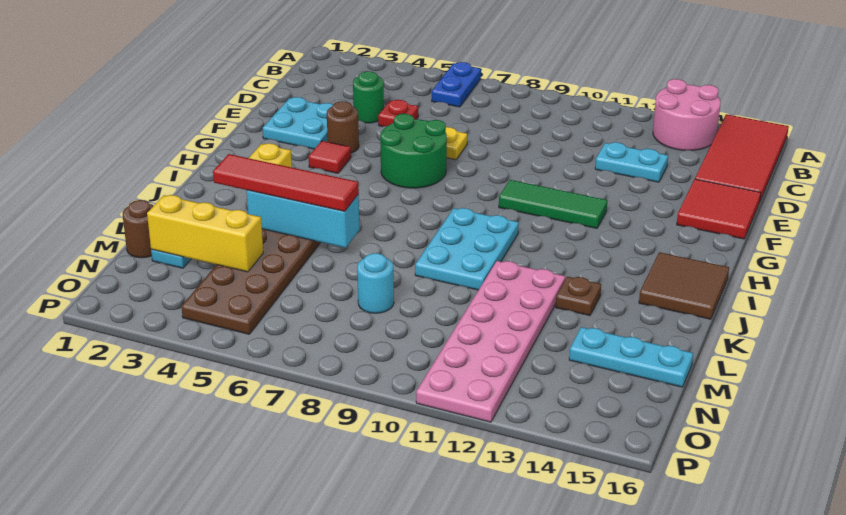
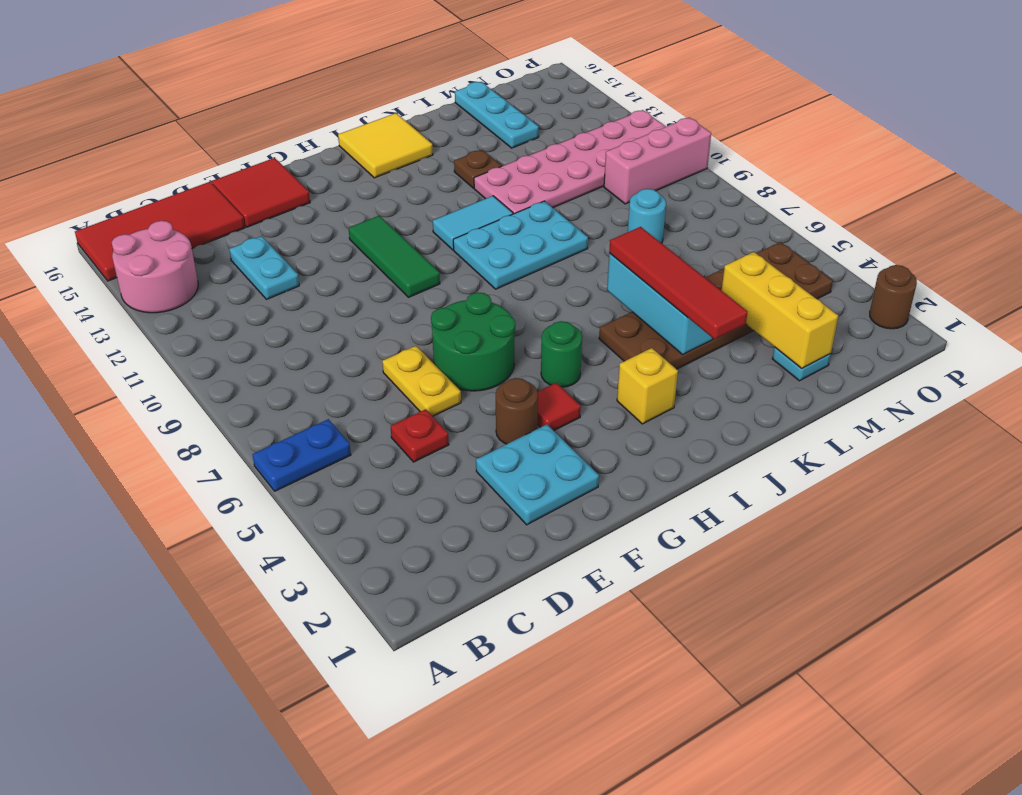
green round brick D4 level 1 -> green round brick H5 level 1
none -> cyan tile I11:J11 level 1
brown tile I15:J16 level 1 -> yellow tile I15:J16 level 1
brown round brick M1 level 1 -> brown round brick P2 level 1
none -> pink brick N10:P10 level 1

